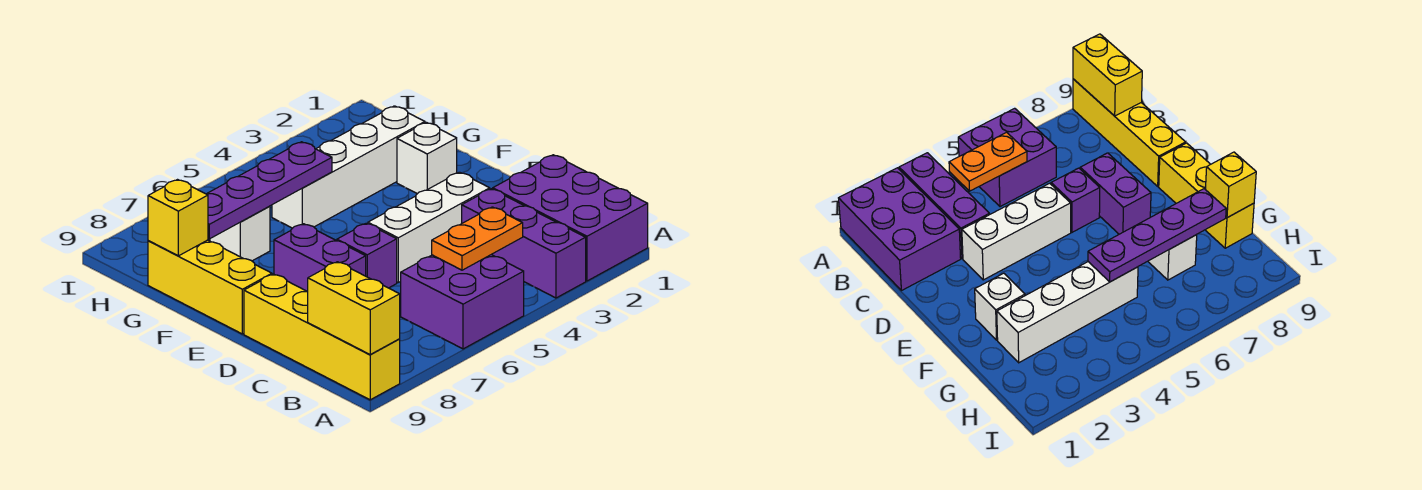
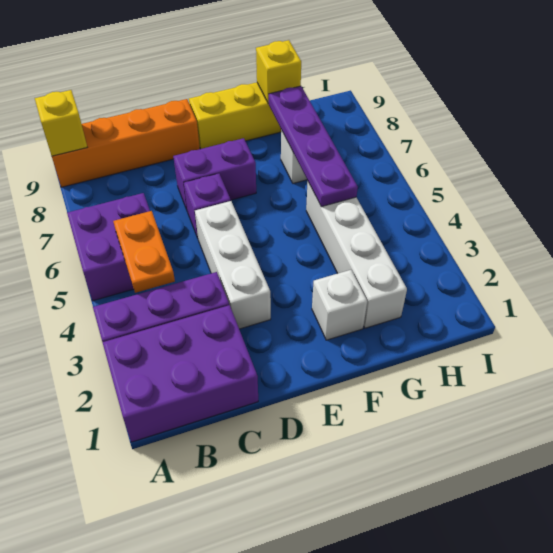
yellow brick A9:D9 level 1 -> orange brick A9:D9 level 1
yellow brick A9:B9 level 2 -> yellow brick A9 level 2

